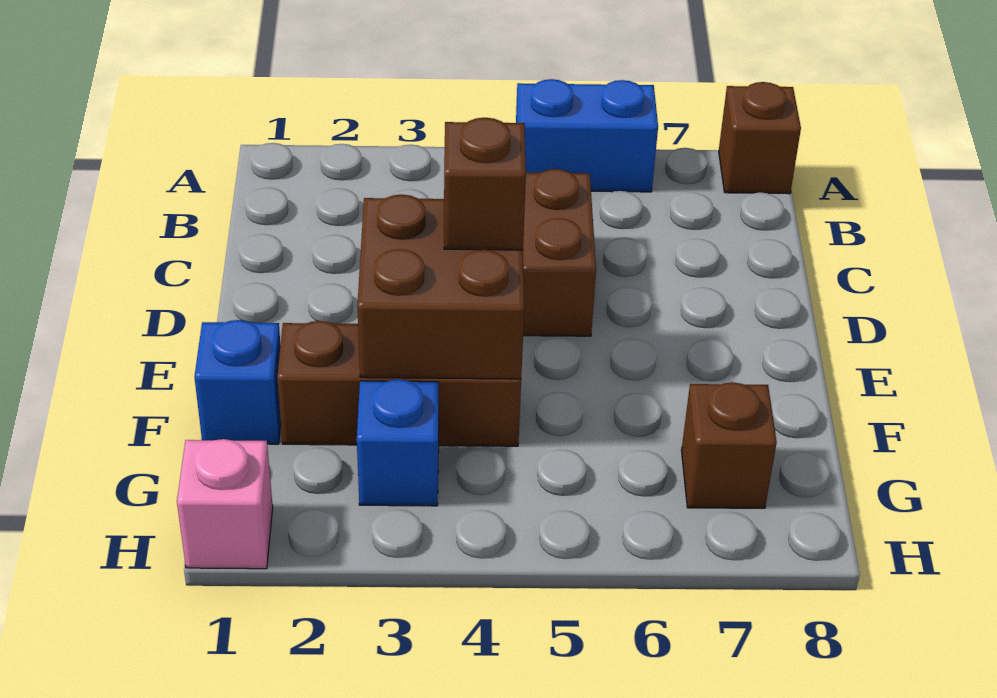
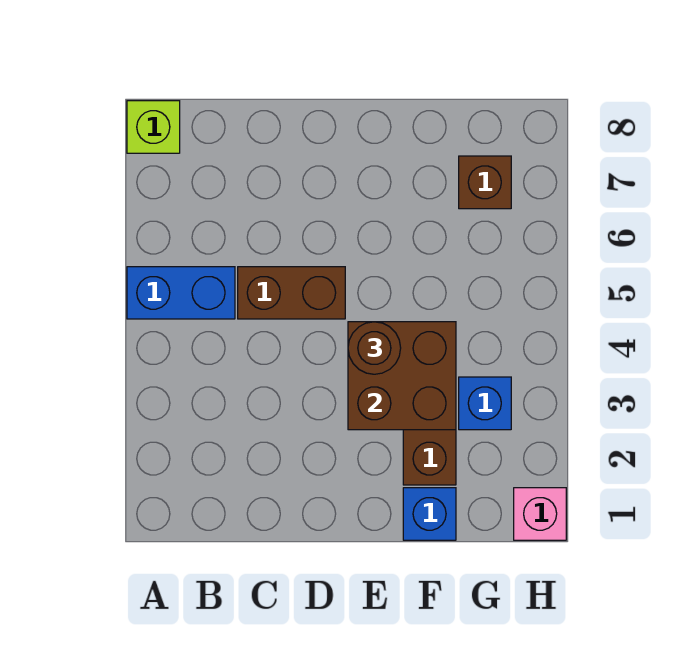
blue brick A5:A6 level 1 -> blue brick A5:B5 level 1
brown brick A8 level 1 -> lime brick A8 level 1
brown brick E4 level 3 -> brown round brick E4 level 3

